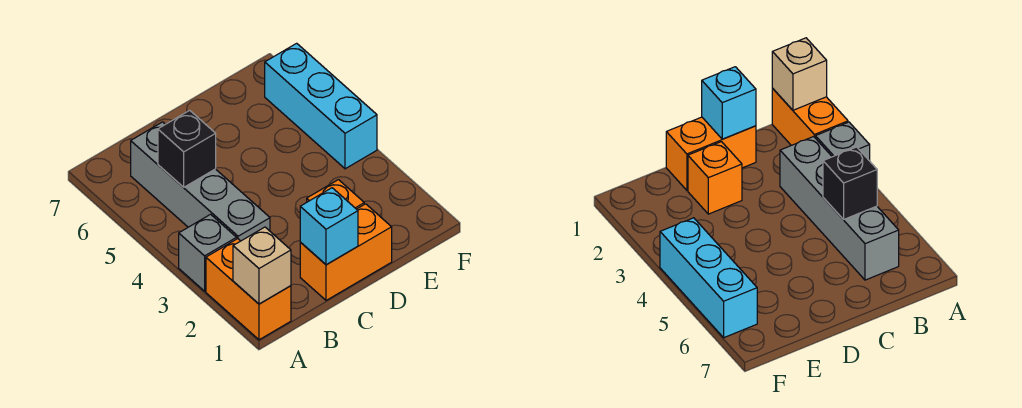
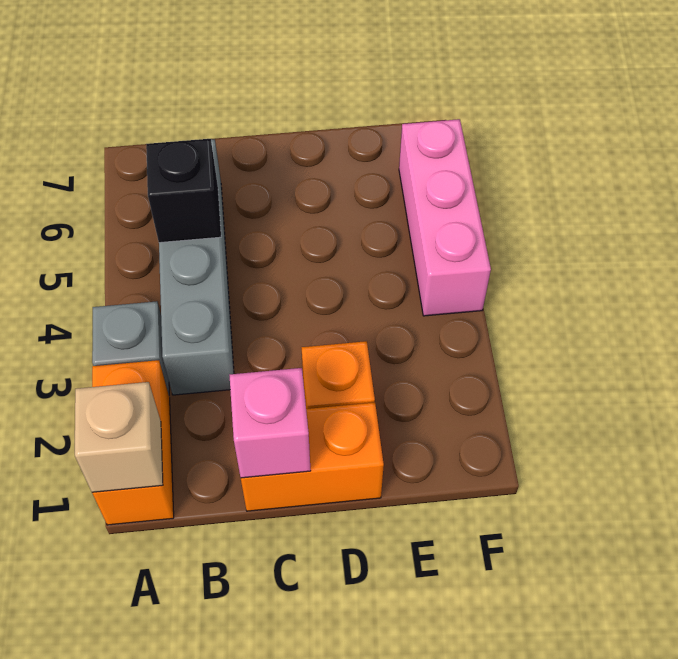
cyan brick C1 level 2 -> pink brick C1 level 2
cyan brick F4:F6 level 1 -> pink brick F4:F6 level 1

